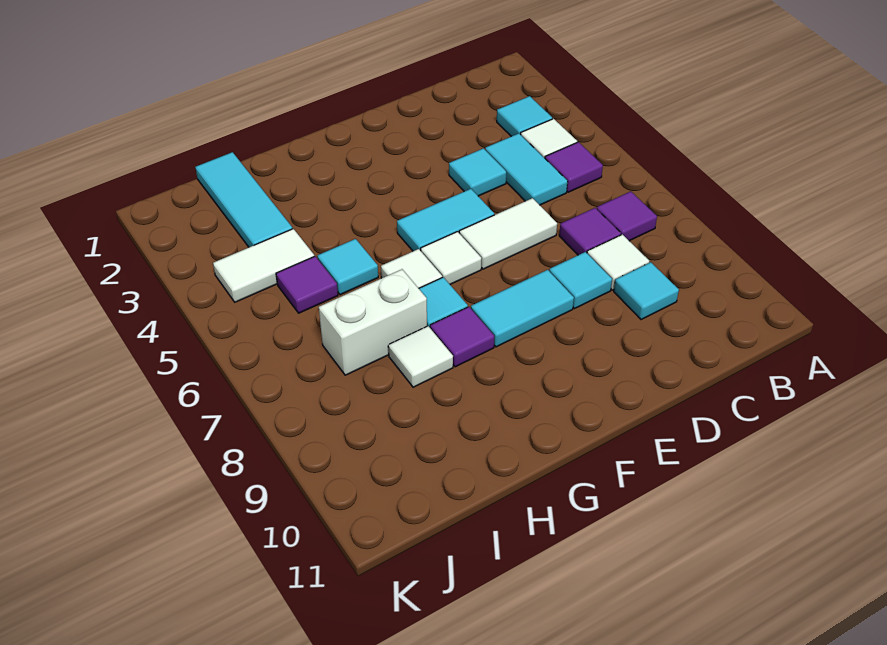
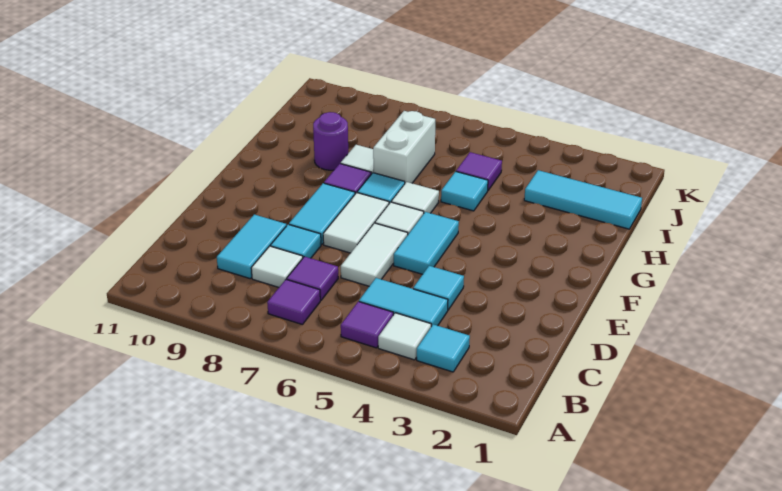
cyan tile C9 level 1 -> cyan tile C9:D9 level 1
none -> purple round brick H9 level 1
white tile I4:J4 level 1 -> white tile E7:F7 level 1

